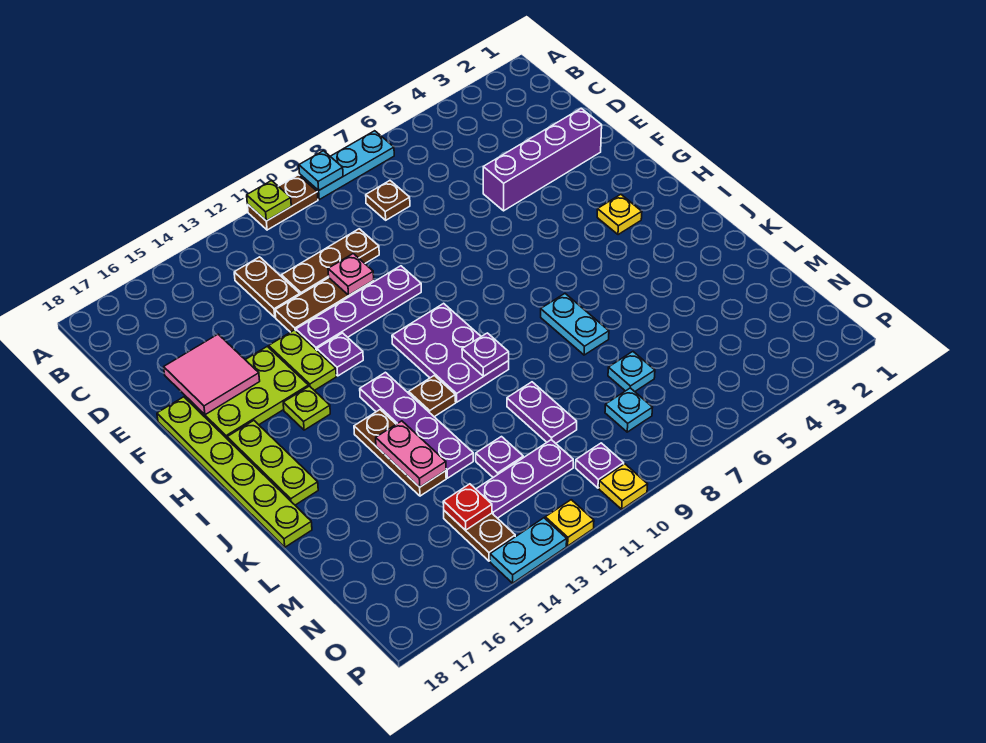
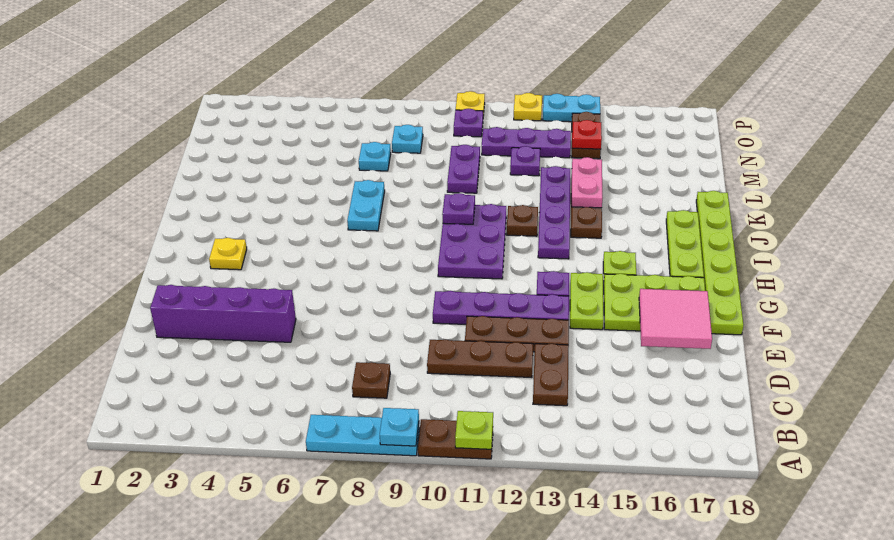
pink plate E11 level 2 -> none

